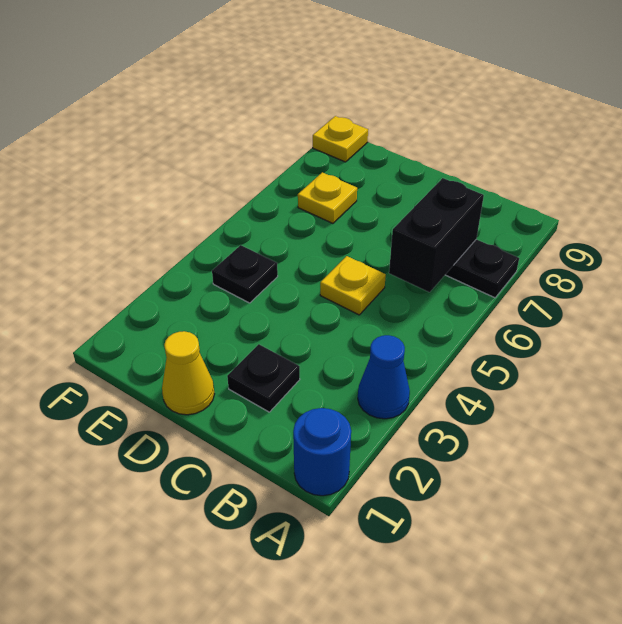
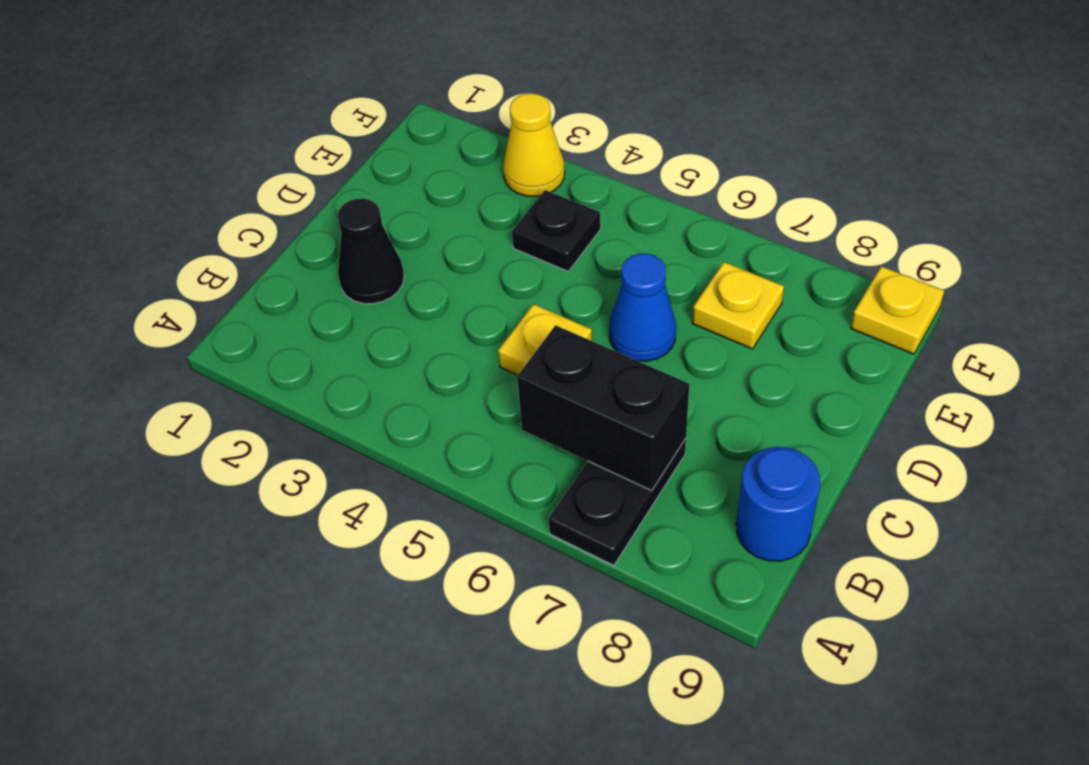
blue round brick A1 level 1 -> blue round brick B9 level 1
blue cone A3 level 1 -> blue cone D6 level 1
black plate C2 level 1 -> black cone C2 level 1
yellow cone D1 level 1 -> yellow cone F3 level 1

